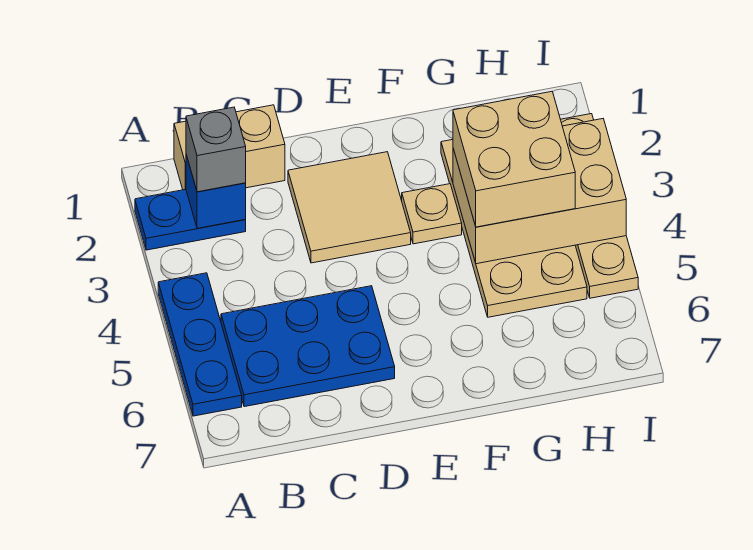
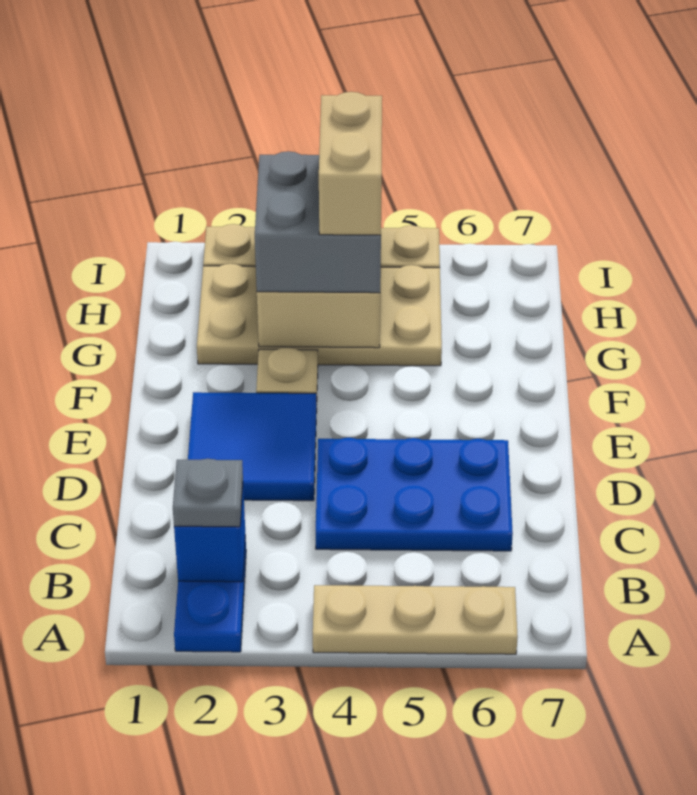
blue plate A4:A6 level 1 -> tan plate A4:A6 level 1
tan brick B1:C1 level 1 -> tan brick G4:H4 level 4
grey brick B2 level 3 -> grey plate B2 level 3
blue plate B5:D6 level 1 -> blue plate C4:D6 level 1
tan tile D2:E3 level 1 -> blue tile D2:E3 level 1
tan brick G3:H4 level 3 -> grey brick G3:H4 level 3

